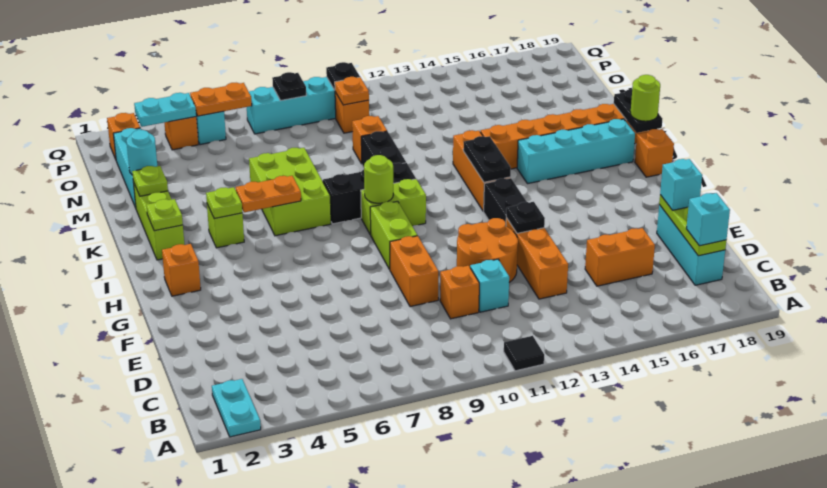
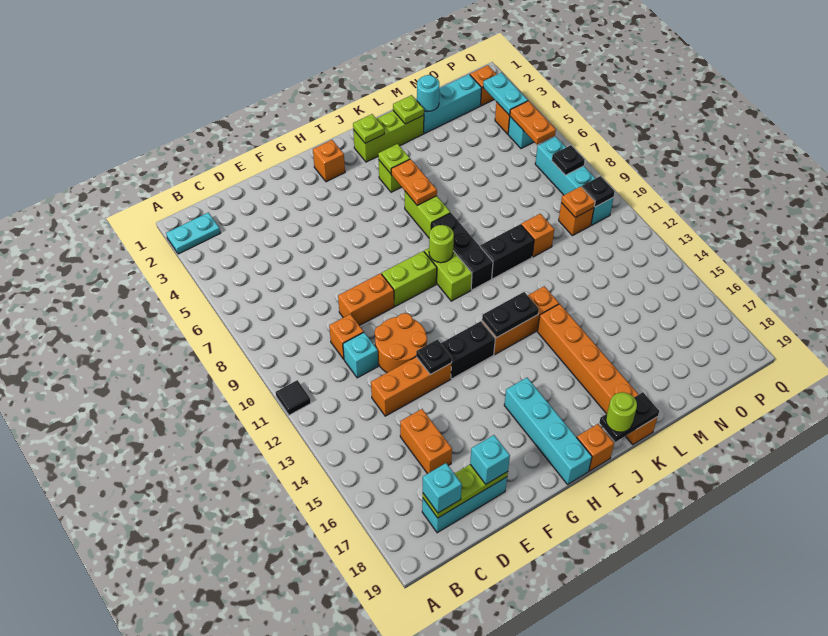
lime brick J6:L7 level 1 -> lime brick J6:J7 level 1
cyan brick J15:J18 level 1 -> cyan brick H16:H19 level 1

